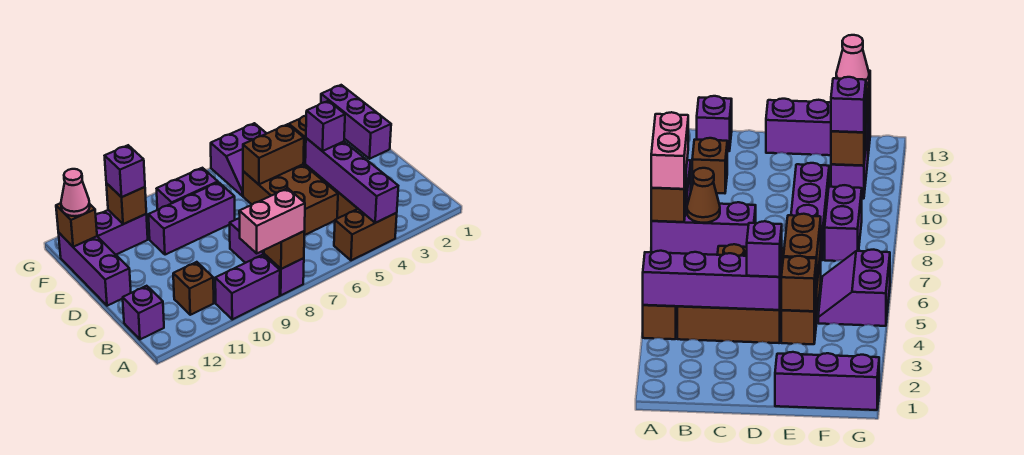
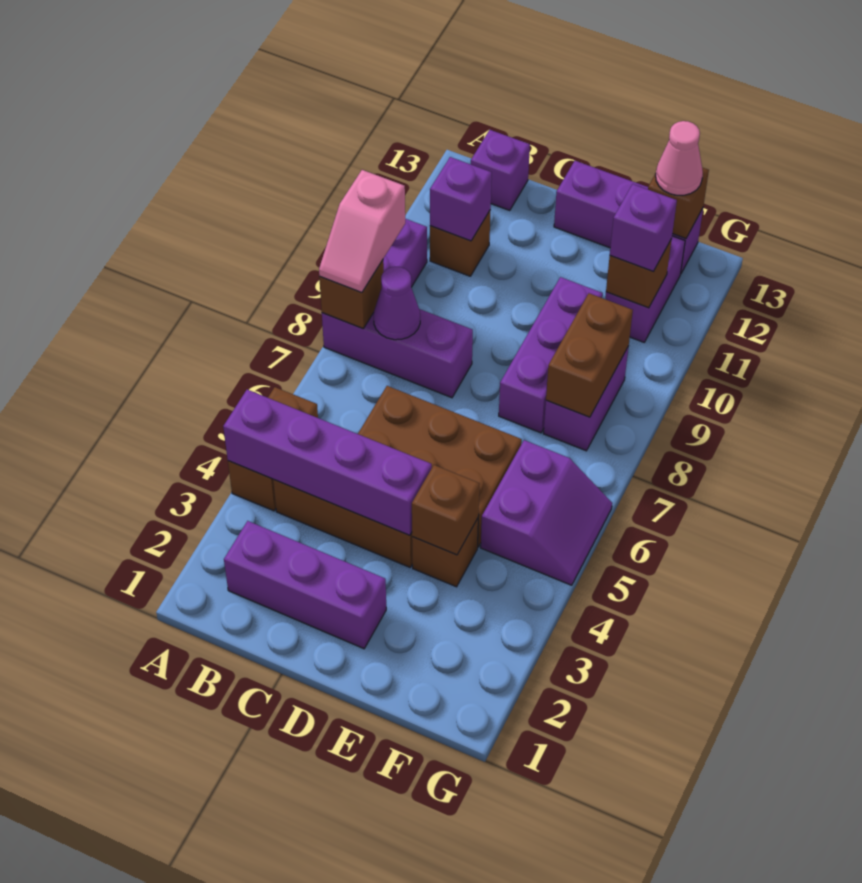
pink brick A8:A9 level 3 -> pink slope A8:A9 level 3 top 9
brown cone B8 level 2 -> purple cone B8 level 2
purple brick D4 level 3 -> purple brick B11 level 2
purple brick E1:G1 level 1 -> purple brick B2:D2 level 1
brown brick E5:E6 level 2 -> brown brick F8:F9 level 2
purple slope F5:G6 level 1 top G -> purple slope F5:G6 level 1 top F

